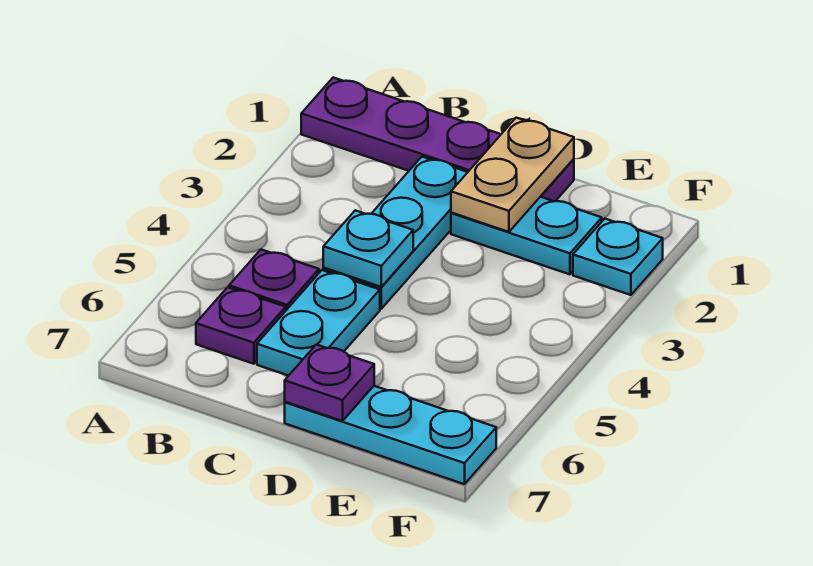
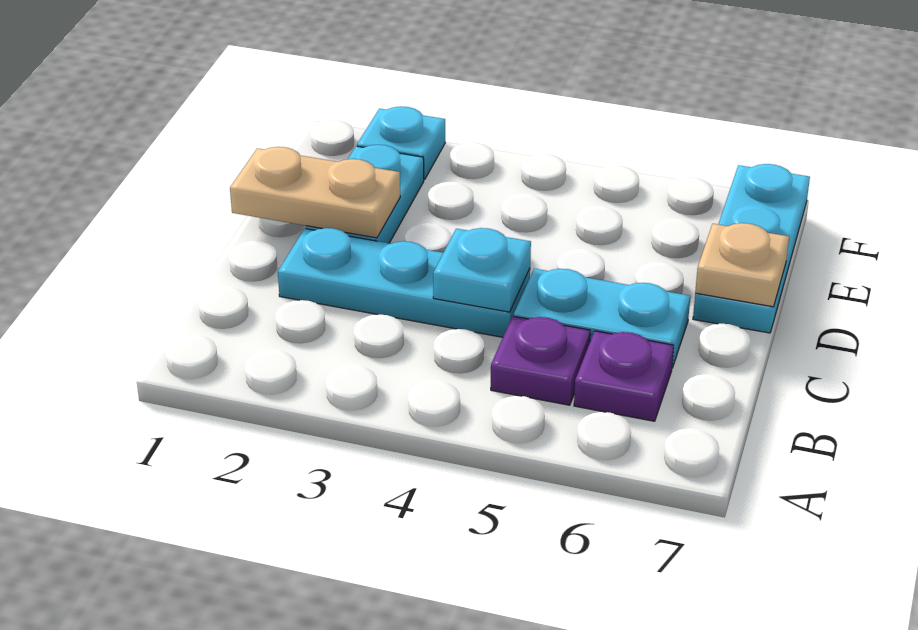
purple plate A1:D1 level 1 -> none
purple plate D7 level 2 -> tan plate D7 level 2

